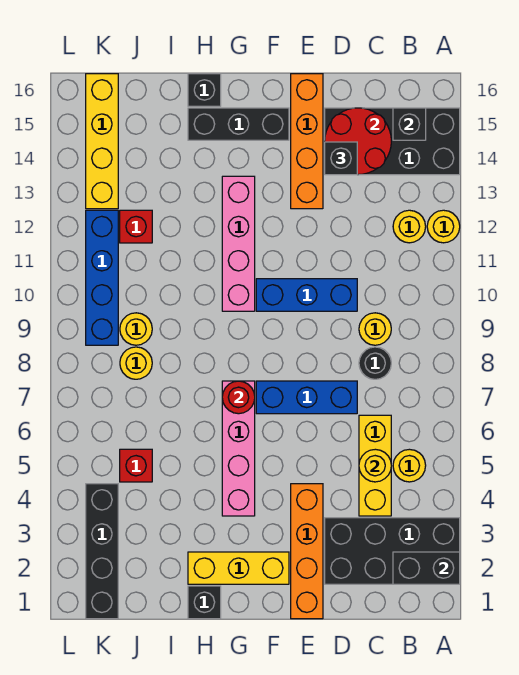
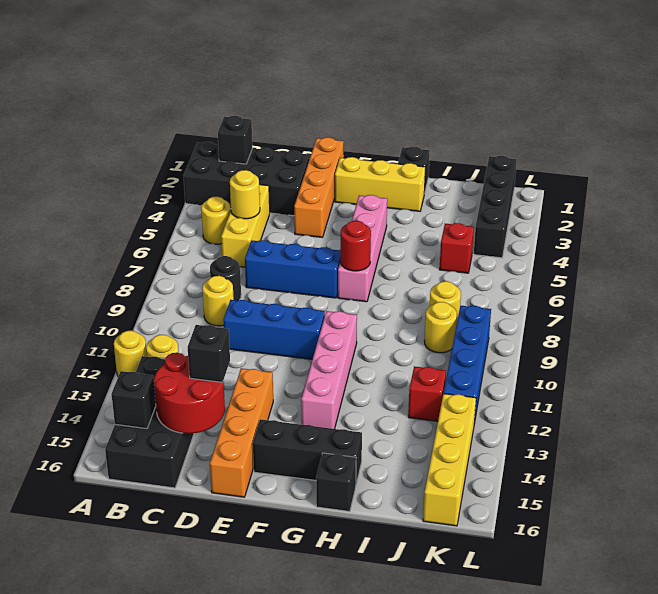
black brick A2:B2 level 2 -> black brick B2 level 2
black brick A14:D15 level 1 -> black brick B13:C16 level 1

